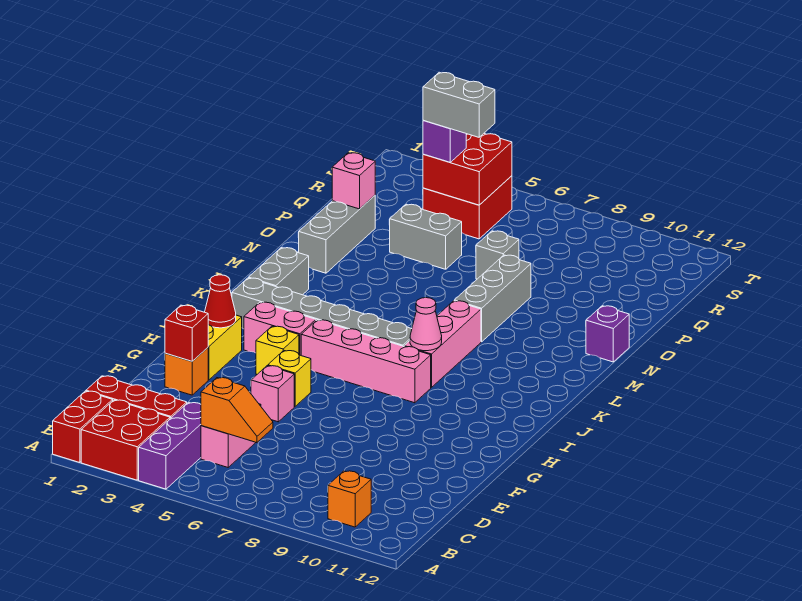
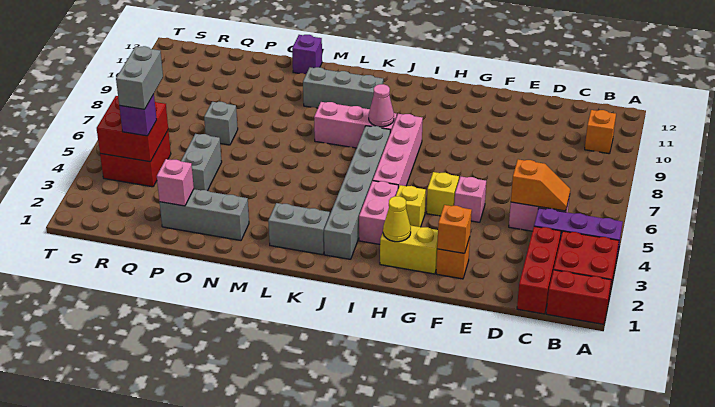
orange slope C5:C6 level 2 top 5 -> orange slope C5:D5 level 2 top D
red brick F2 level 2 -> orange brick F2 level 2
red cone H2 level 2 -> yellow cone H2 level 2
grey brick M8:O8 level 1 -> grey brick K10:M10 level 1

